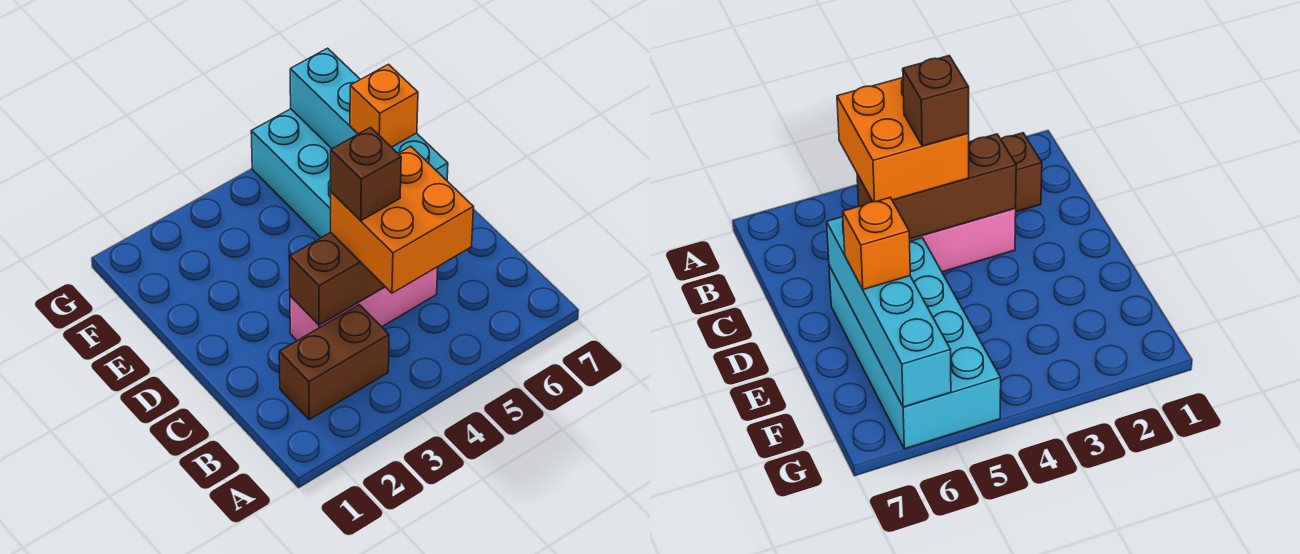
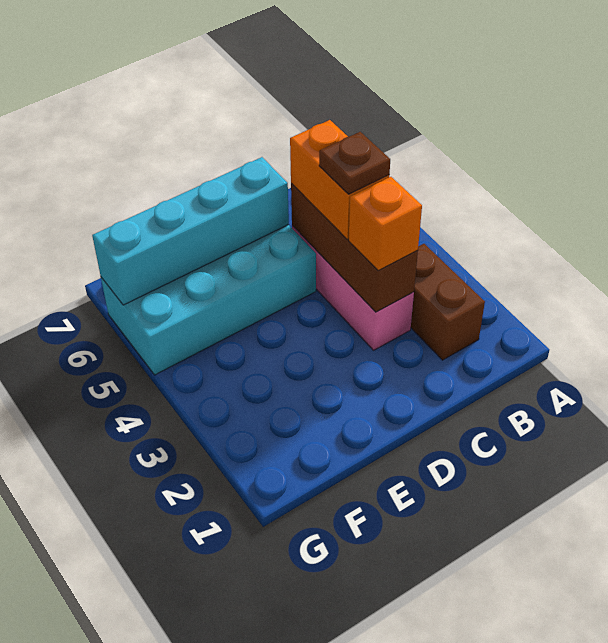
orange brick B4:C5 level 3 -> orange brick C4:C5 level 3
brown brick C4 level 4 -> brown plate C4 level 4
orange brick E6 level 3 -> orange brick C3 level 3

